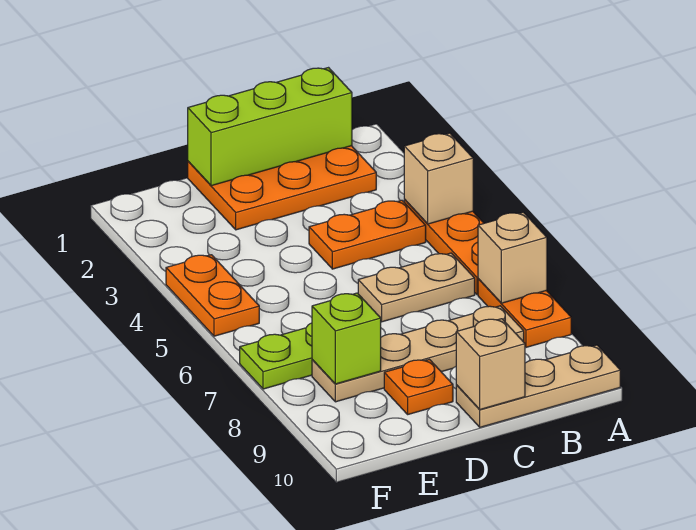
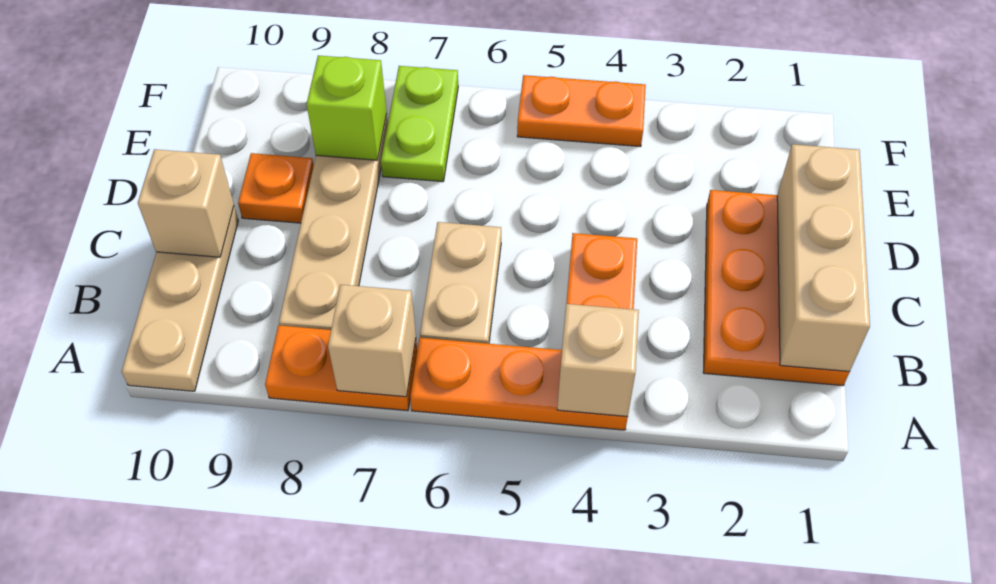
lime brick B1:D1 level 2 -> tan brick B1:D1 level 2

